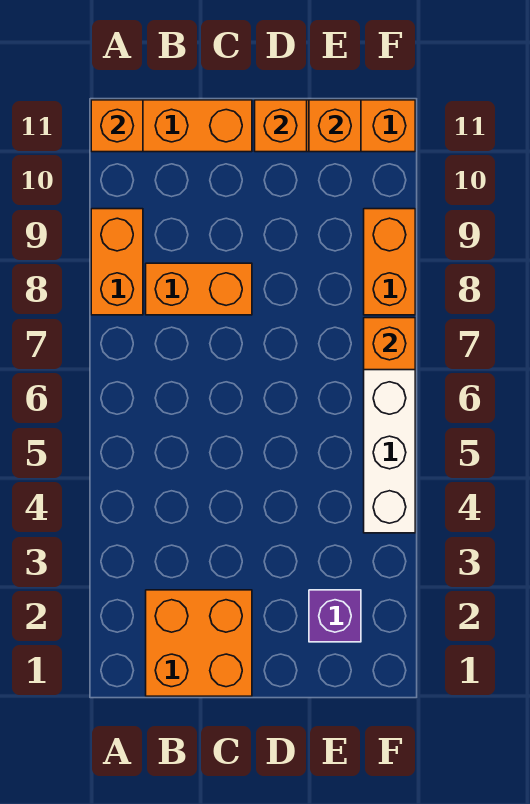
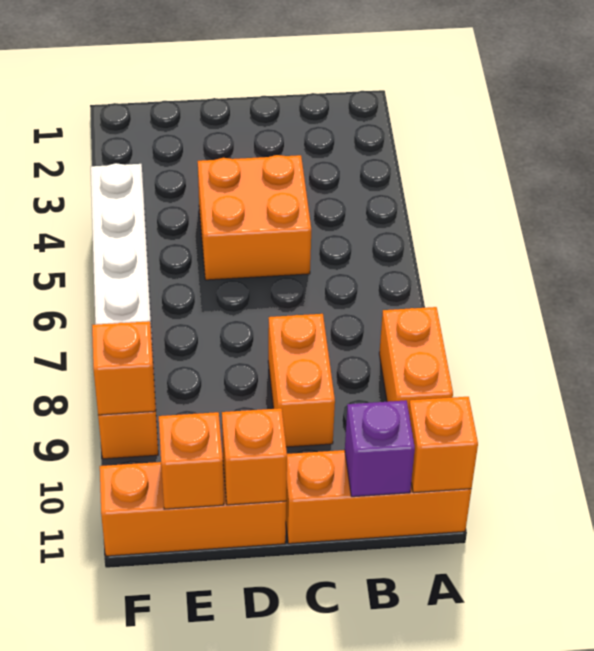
orange brick B1:C2 level 1 -> orange brick C4:D5 level 1
orange brick B8:C8 level 1 -> orange brick C8:C9 level 1
purple brick E2 level 1 -> purple brick B11 level 2
orange brick F7 level 2 -> orange brick F9 level 2

